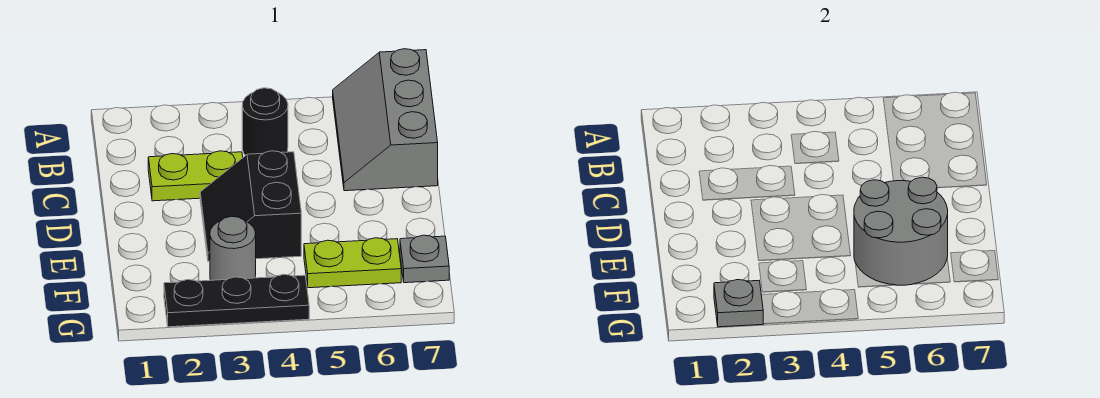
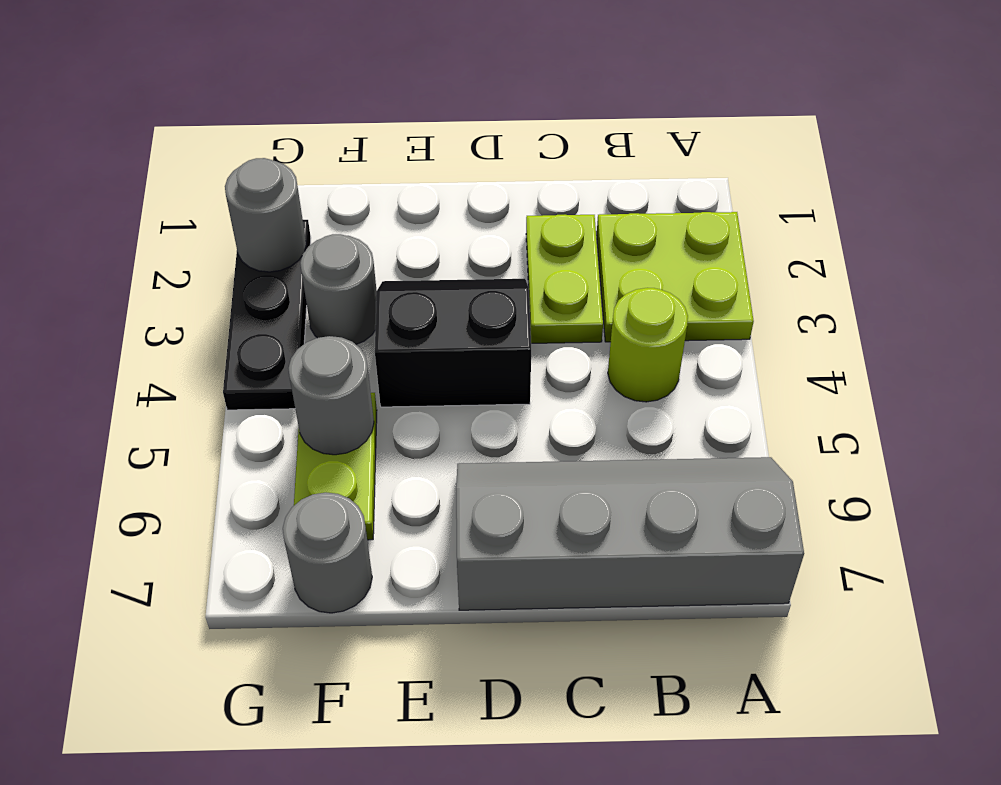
none -> lime plate A2:B3 level 1
grey slope A6:C7 level 1 top 7 -> grey slope A6:D7 level 1 top 7
black round brick B4 level 1 -> lime round brick B4 level 1
grey round brick E5:F6 level 2 -> grey round brick F5 level 2
grey plate F7 level 1 -> grey round brick F7 level 1
grey plate G2 level 2 -> grey round brick G2 level 2

